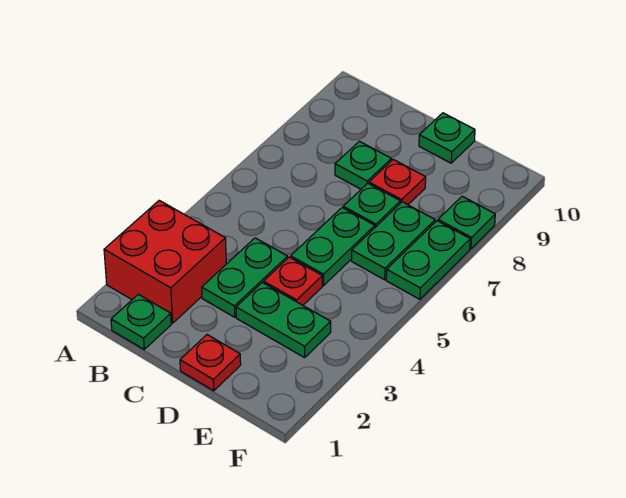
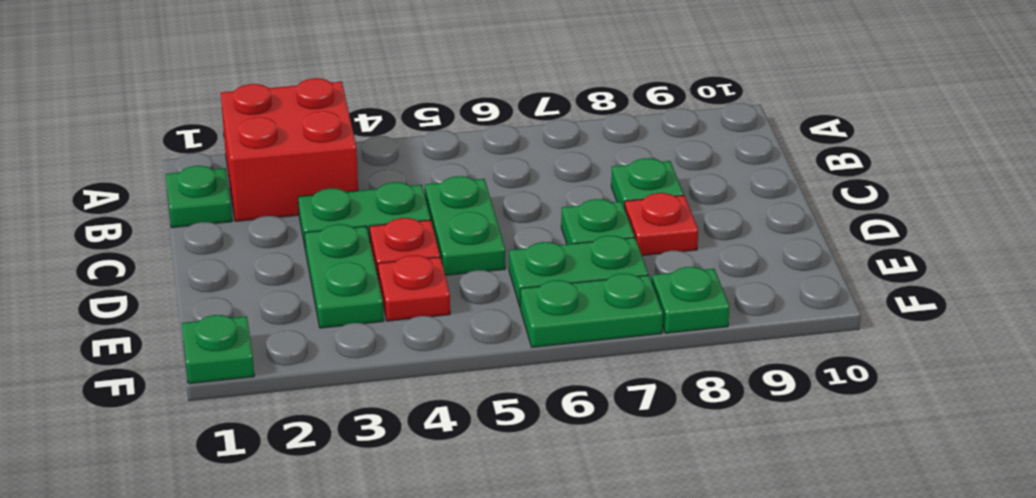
red plate D1 level 1 -> red plate E4 level 1
green plate D5:D6 level 1 -> green plate C5:D5 level 1
green plate D10 level 1 -> green plate F1 level 1

